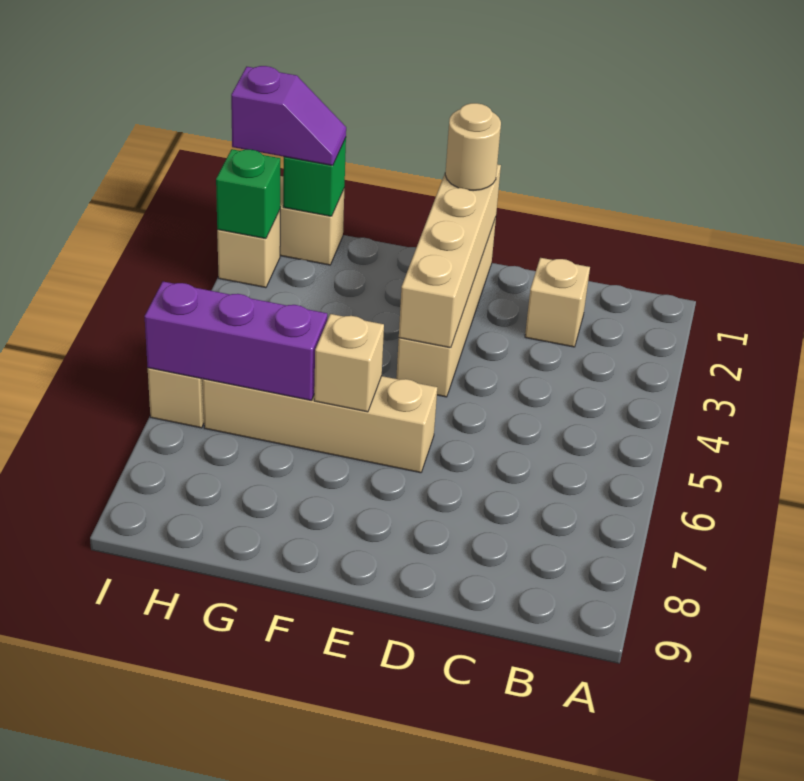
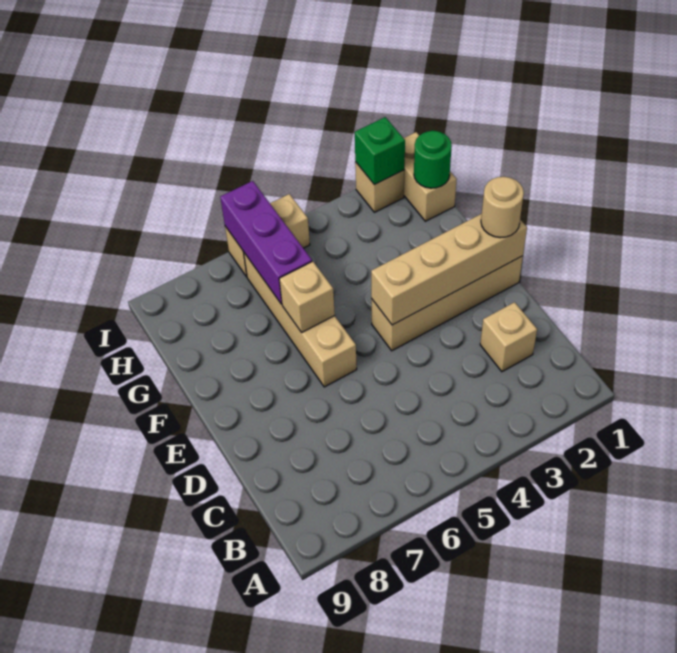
green brick H1 level 2 -> green round brick H1 level 2
purple slope H1:I1 level 3 top I -> none

